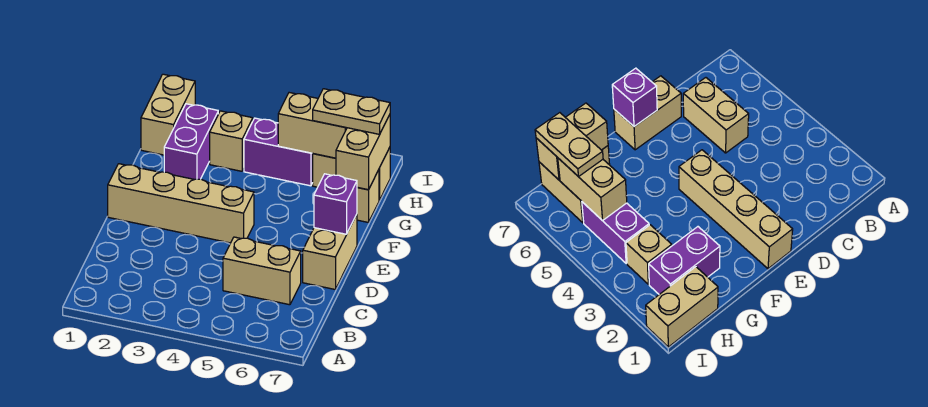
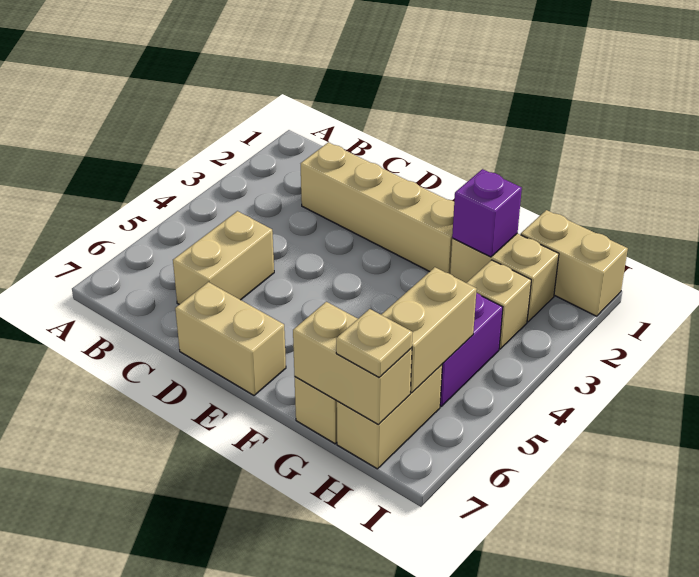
tan brick E1:E4 level 1 -> tan brick C2:F2 level 1
purple brick E7 level 2 -> purple brick G2 level 2
purple brick G2:H2 level 1 -> tan brick G2:H2 level 1
tan plate H6:H7 level 3 -> tan plate H7 level 3

